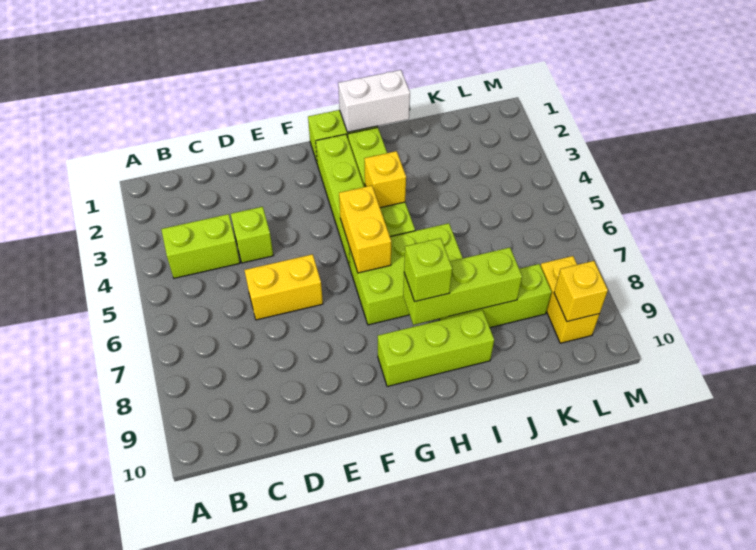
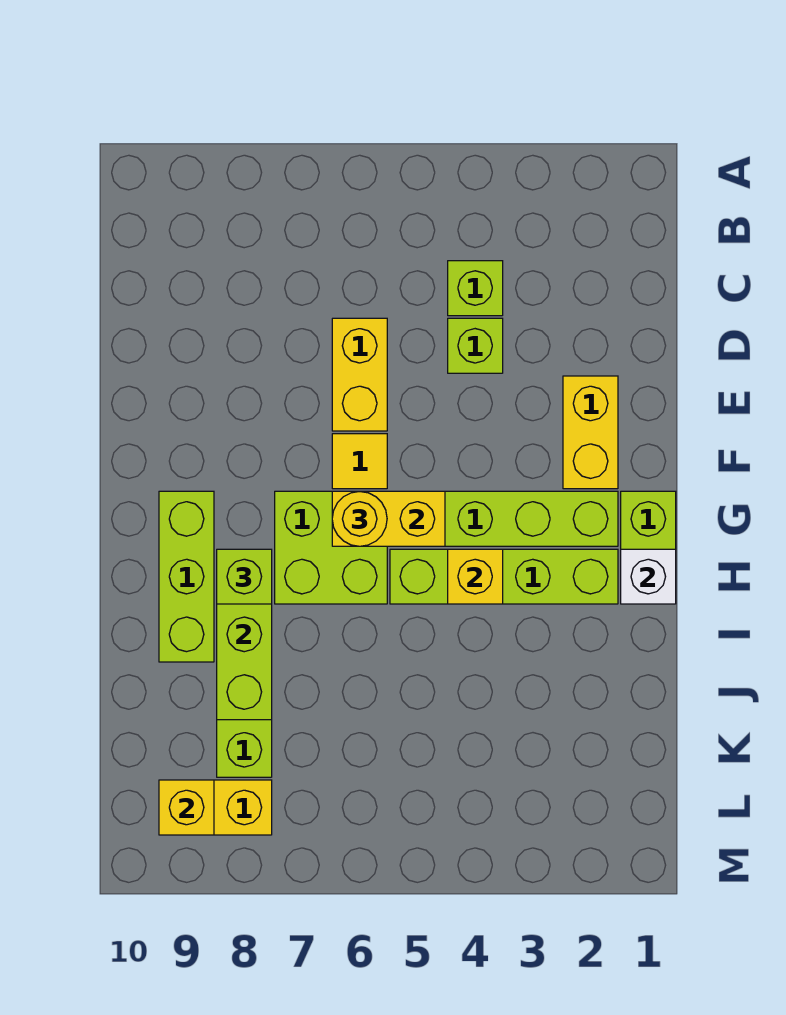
lime brick B4:C4 level 1 -> lime brick C4 level 1
none -> yellow brick E2:F2 level 1
none -> yellow tile F6 level 1
lime brick G6:I7 level 1 -> lime brick G6:H7 level 1
none -> yellow round brick G6 level 3
white brick H1:I1 level 2 -> white brick H1 level 2

